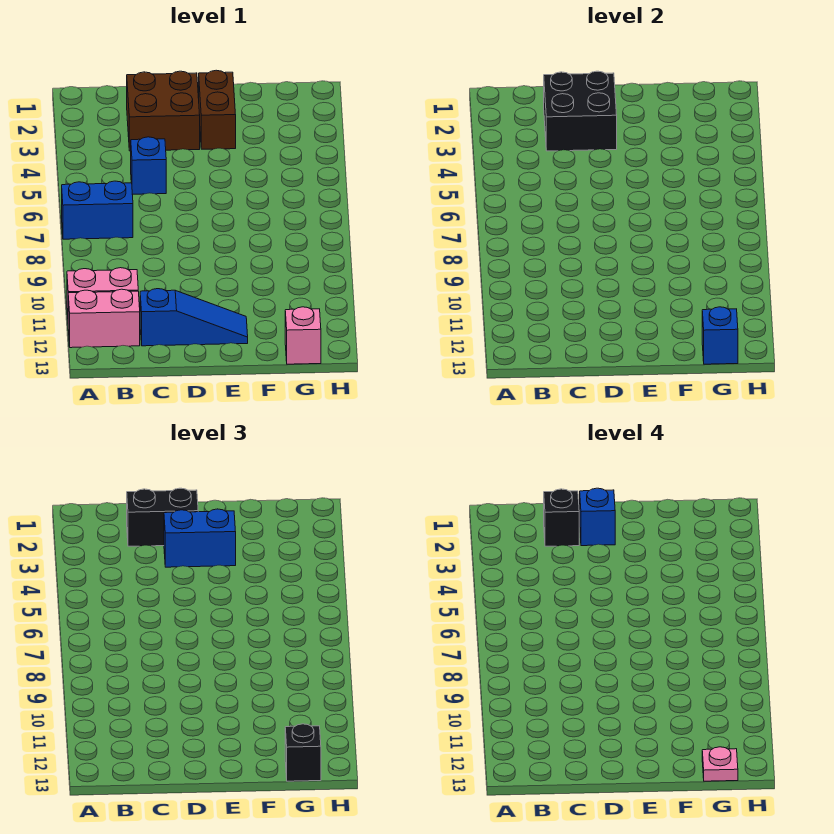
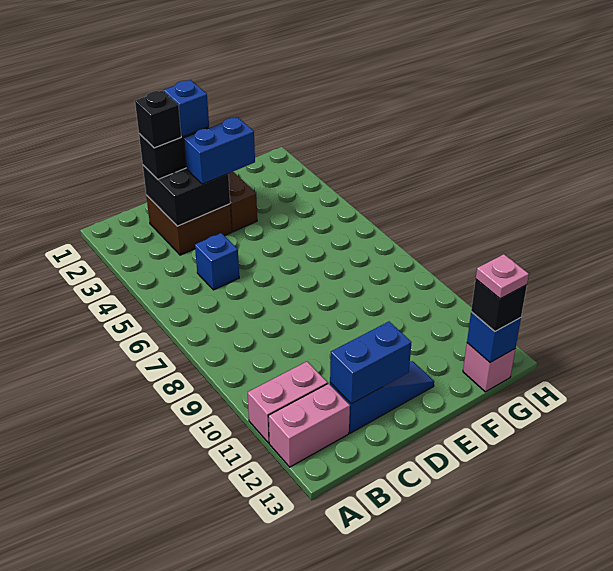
blue brick A7:B7 level 1 -> blue brick C12:D12 level 2

